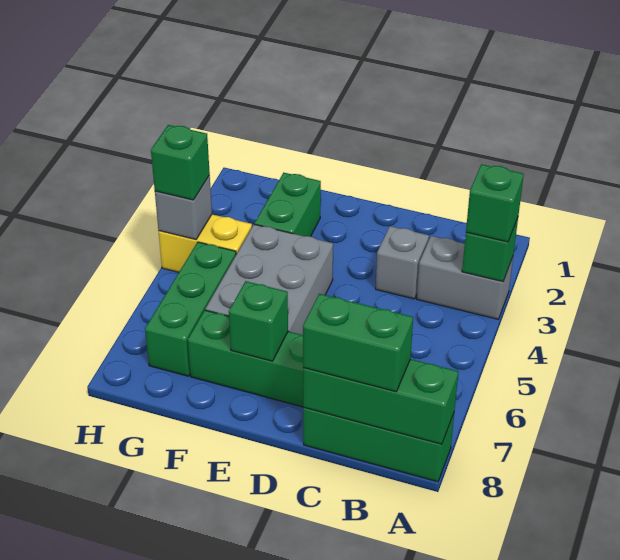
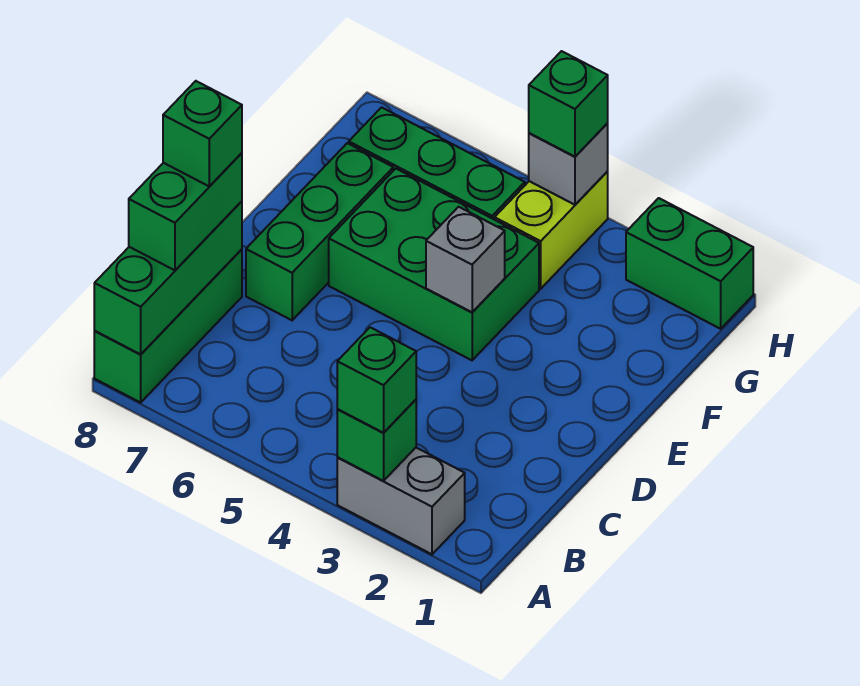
grey brick A3:B3 level 1 -> grey brick A2:A3 level 1
grey brick C3 level 1 -> grey brick E4 level 2
grey brick E4:F6 level 1 -> green brick E4:F6 level 1
green brick E7 level 2 -> green brick C8 level 4
green brick F2:F3 level 1 -> green brick H1:H2 level 1
yellow brick G4:H4 level 1 -> lime brick G4:H4 level 1

